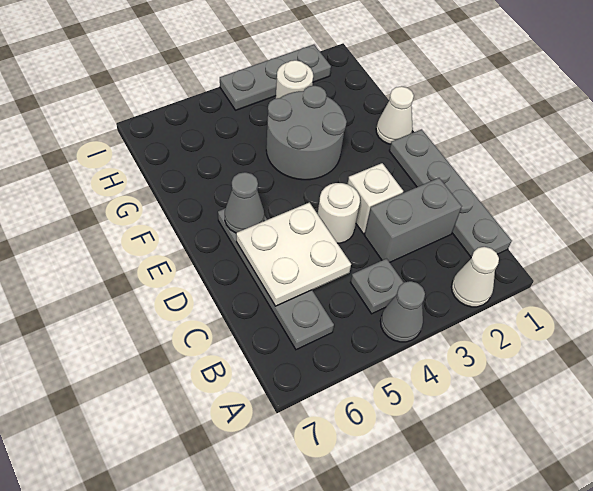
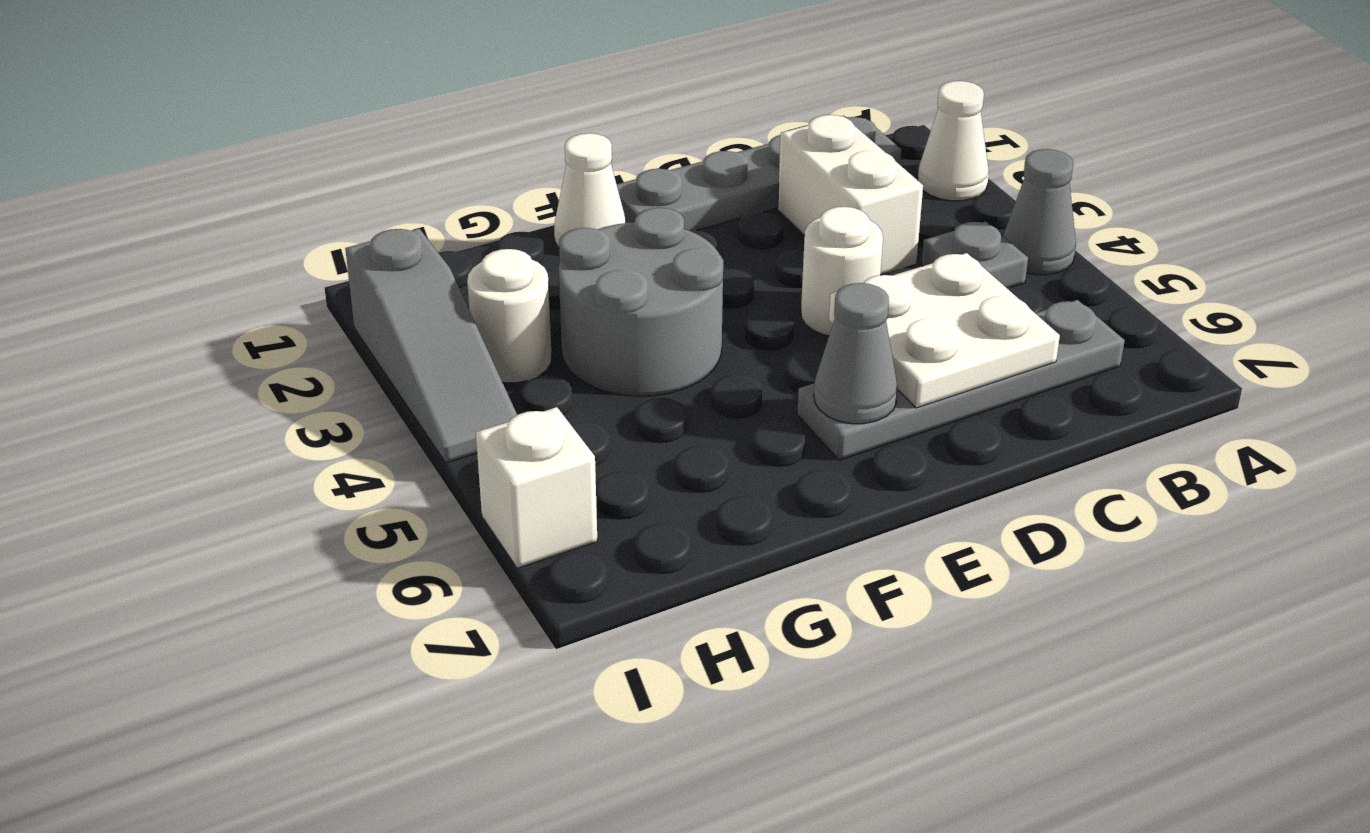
grey brick C2:C3 level 1 -> white brick C2:C3 level 1
white brick D3 level 1 -> white brick I6 level 1
grey plate I2:I4 level 1 -> grey slope I2:I4 level 1 top 2

